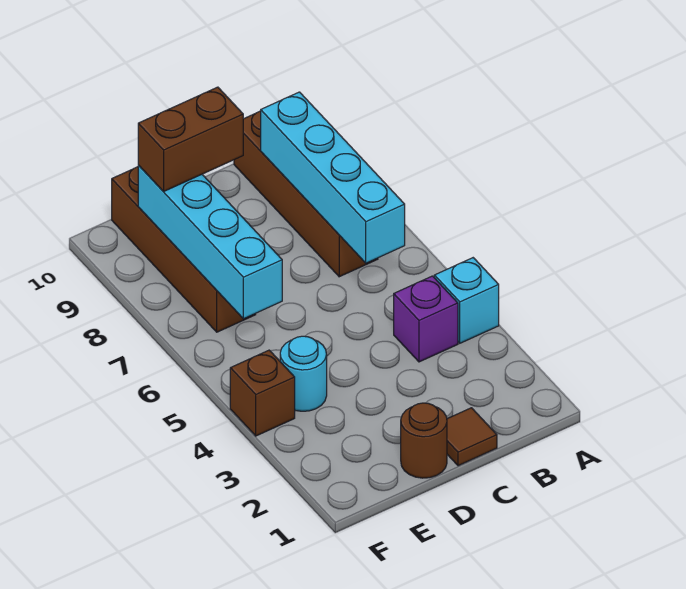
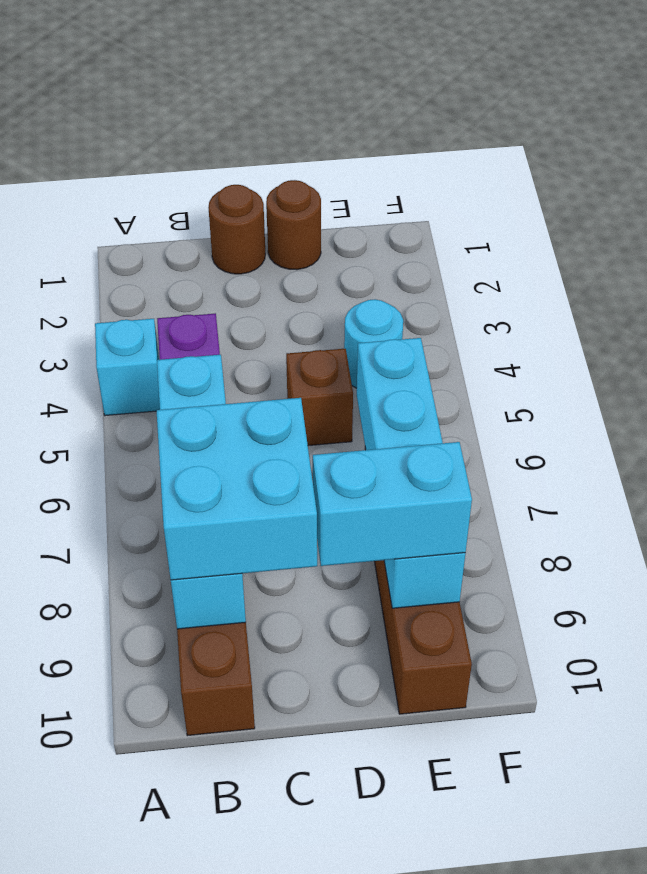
none -> cyan brick B8:C9 level 3
brown tile C1 level 1 -> brown round brick C1 level 1
brown brick D9:E9 level 3 -> cyan brick D9:E9 level 3
brown brick F4 level 1 -> brown brick D5 level 1

